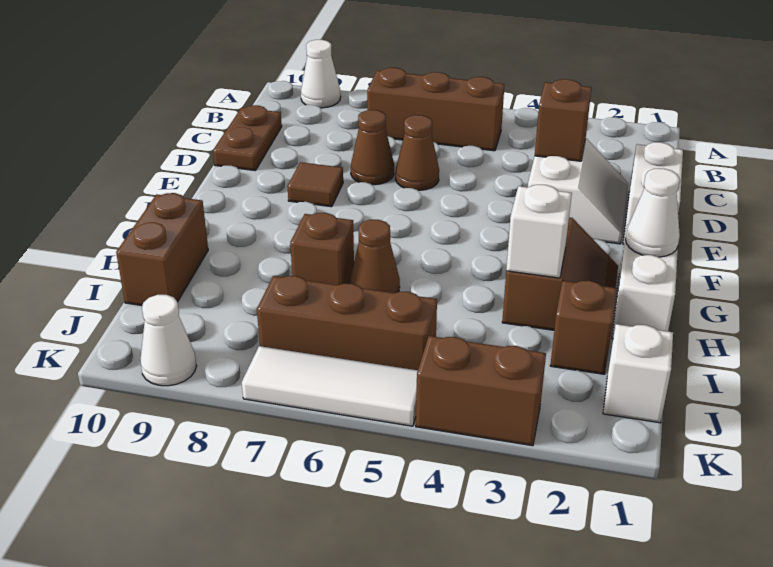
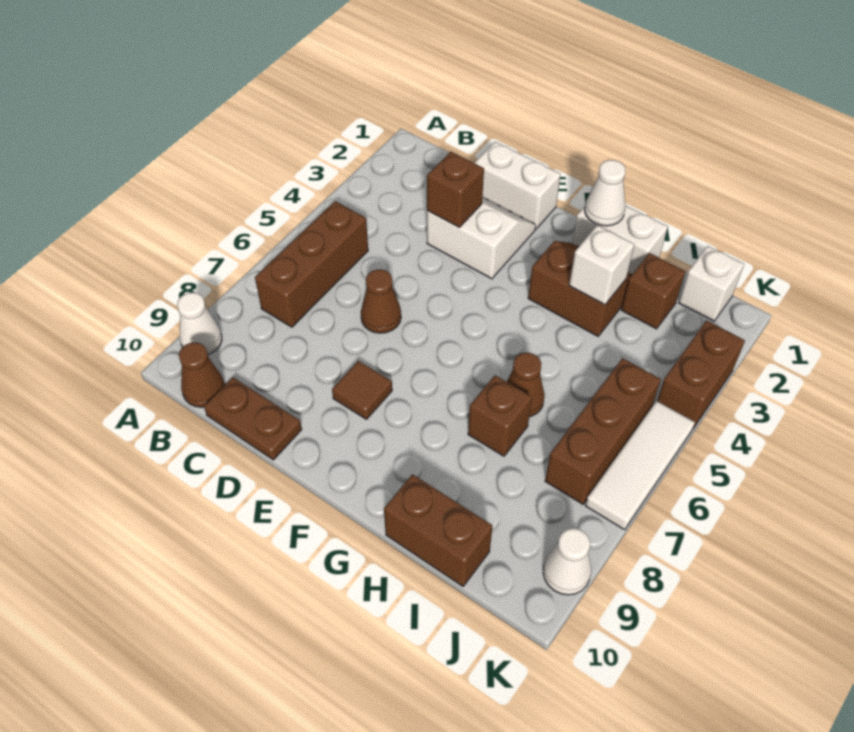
brown cone D7 level 1 -> brown cone B10 level 1

